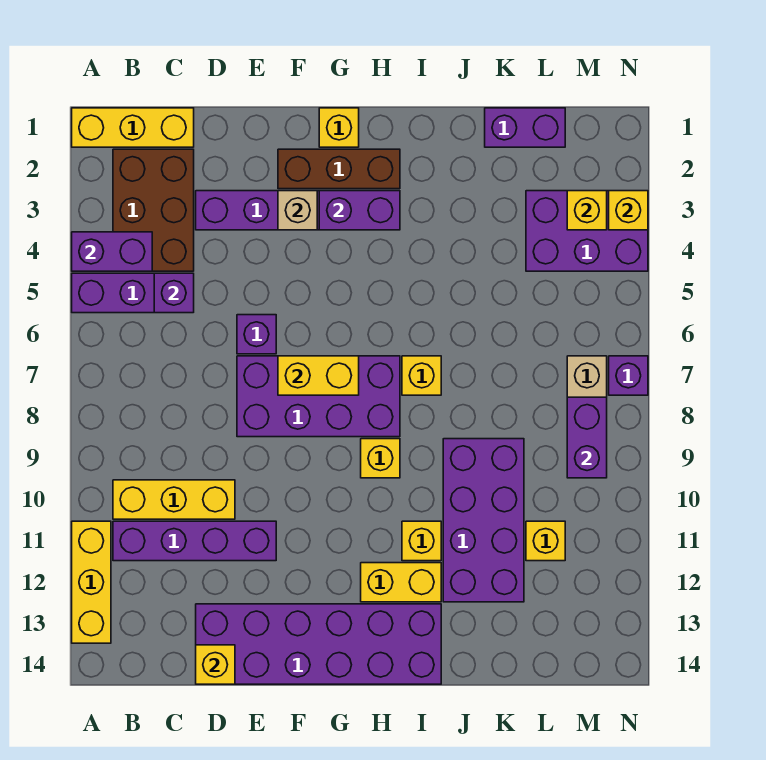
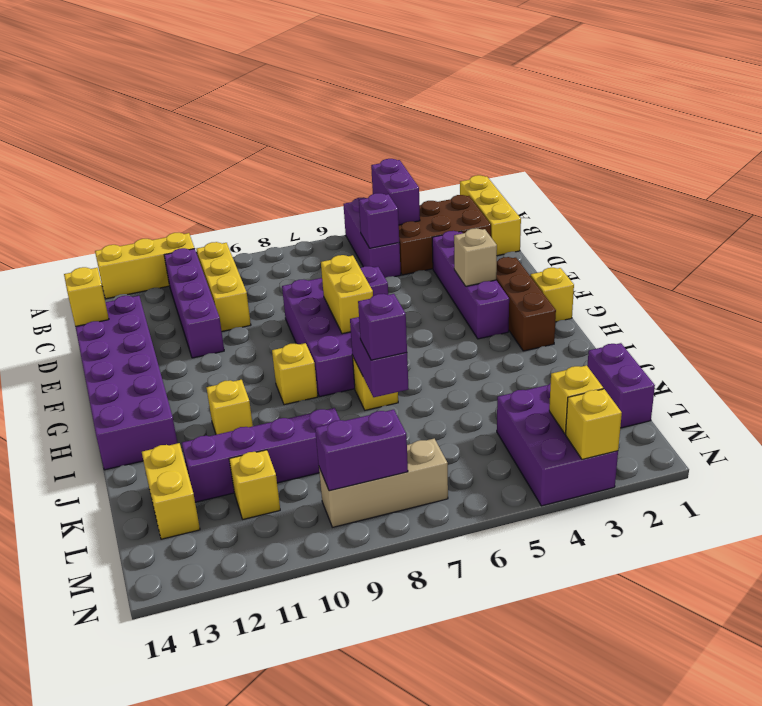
purple brick G3:H3 level 2 -> purple brick I7:J7 level 2
yellow brick H12:I12 level 1 -> yellow brick K13:L13 level 1
purple brick J9:K12 level 1 -> purple brick K9:K12 level 1
purple brick N7 level 1 -> purple brick J7 level 3

